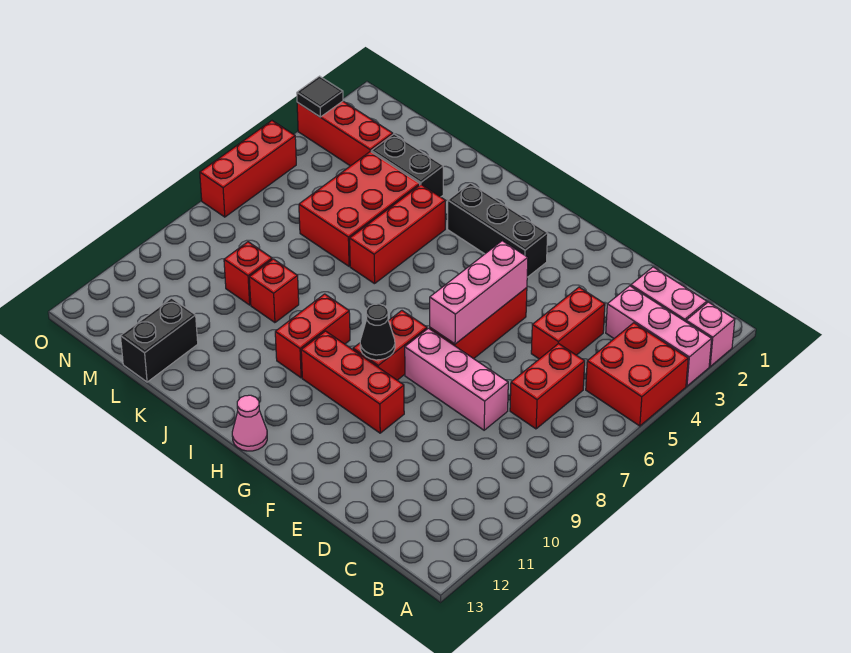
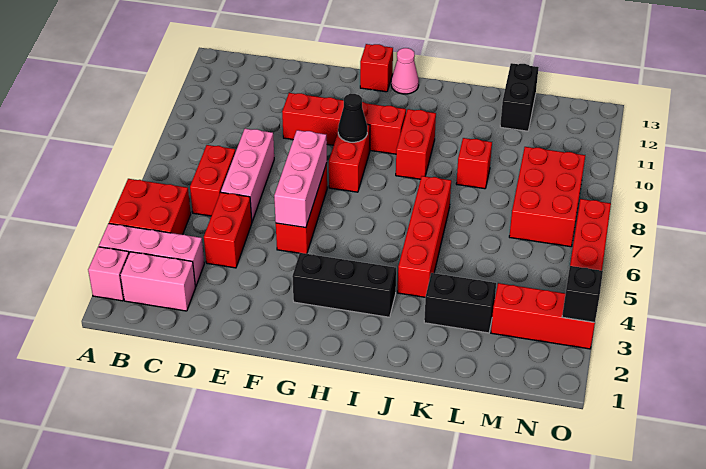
pink brick D8:F8 level 1 -> pink brick D6:D8 level 1
red brick F10:H10 level 1 -> red brick E10:H10 level 1
red brick J4:J6 level 1 -> red brick J4:J7 level 1
red brick K4:L6 level 1 -> red brick M7:N9 level 1
red brick L9 level 1 -> red brick G13 level 1
black tile O3 level 2 -> black brick O3 level 2

